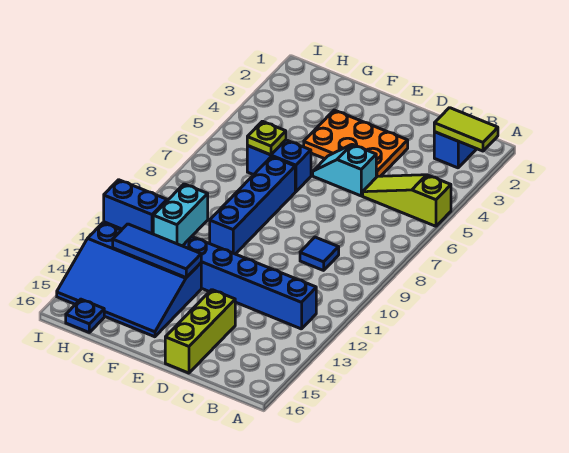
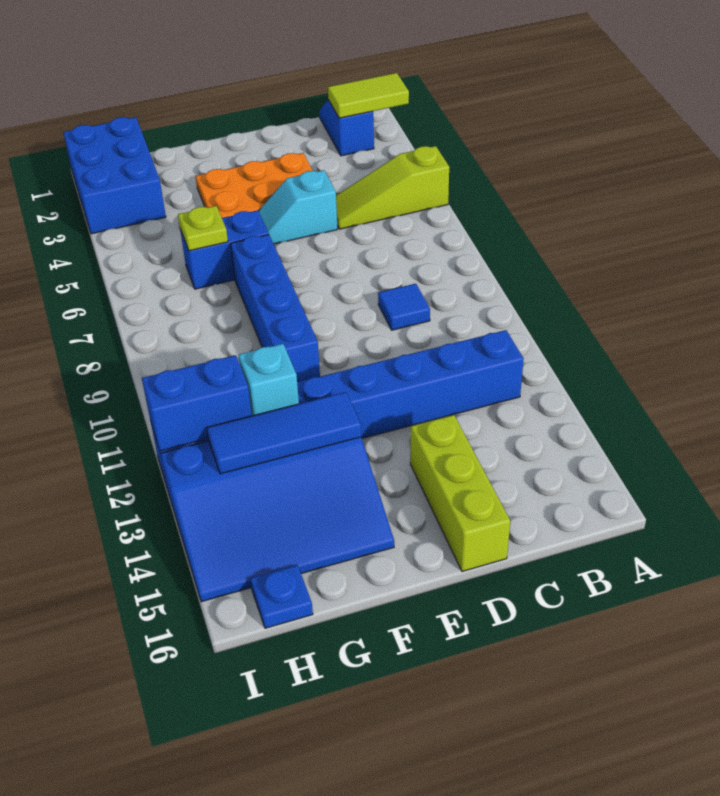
cyan brick G11:G12 level 2 -> cyan brick G12 level 2
none -> blue brick H1:I3 level 1

